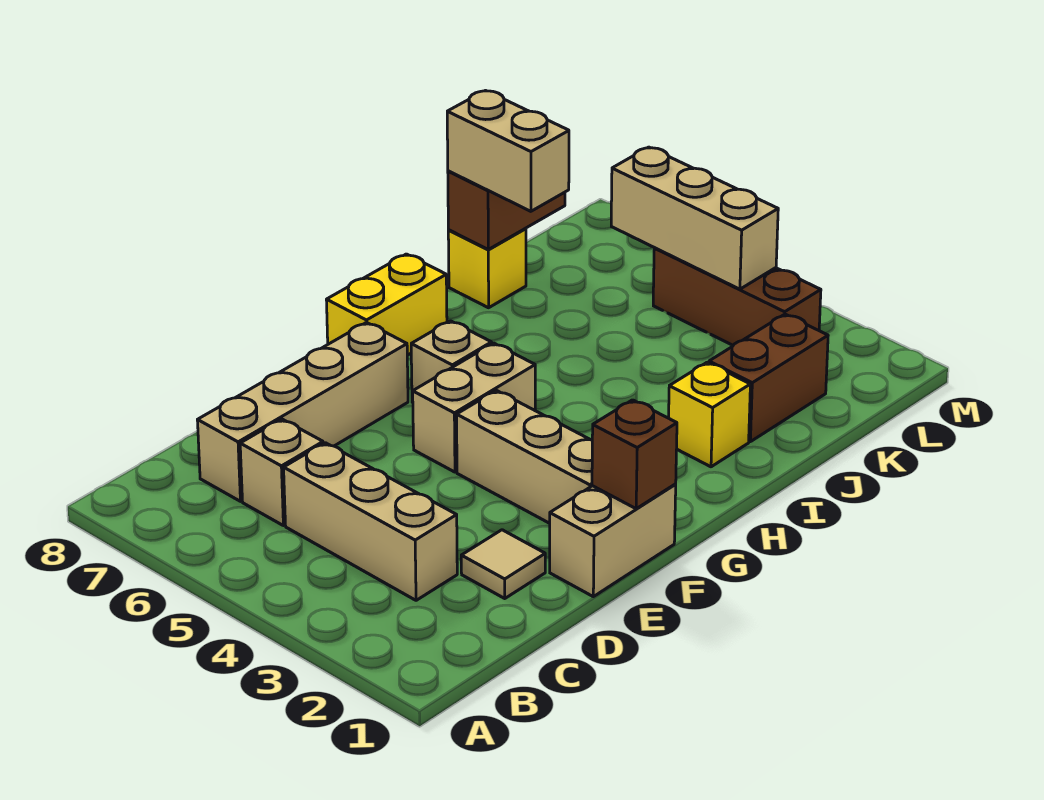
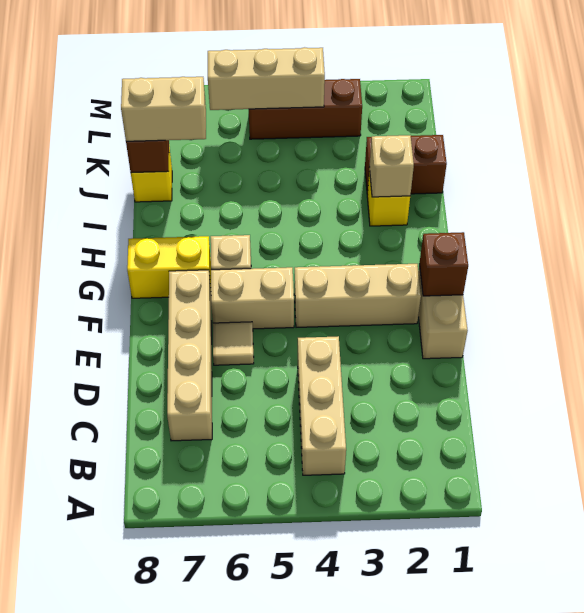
tan brick C3:C5 level 1 -> tan brick B4:D4 level 1
tan brick C6 level 1 -> tan brick I2 level 2
tan tile D2 level 1 -> tan tile E6 level 1
tan brick F5:G5 level 1 -> tan brick F5:F6 level 1
yellow brick G8:H8 level 1 -> yellow brick G7:G8 level 1
brown brick J2:K2 level 1 -> brown brick J1:J2 level 1

